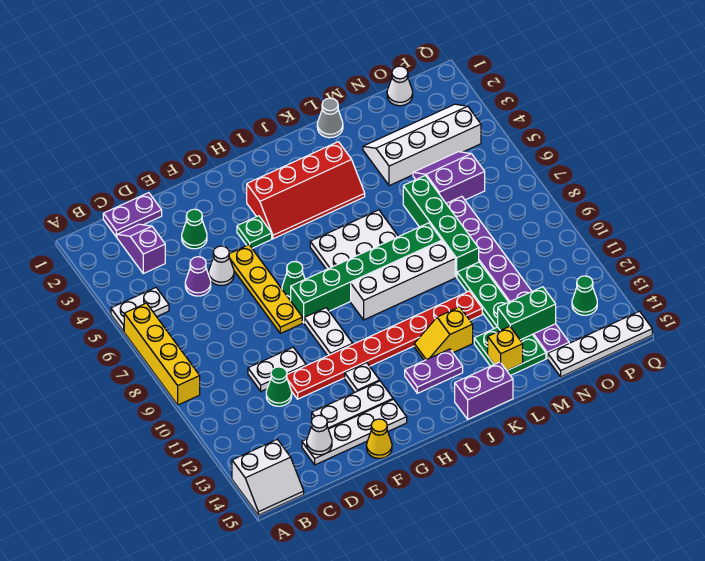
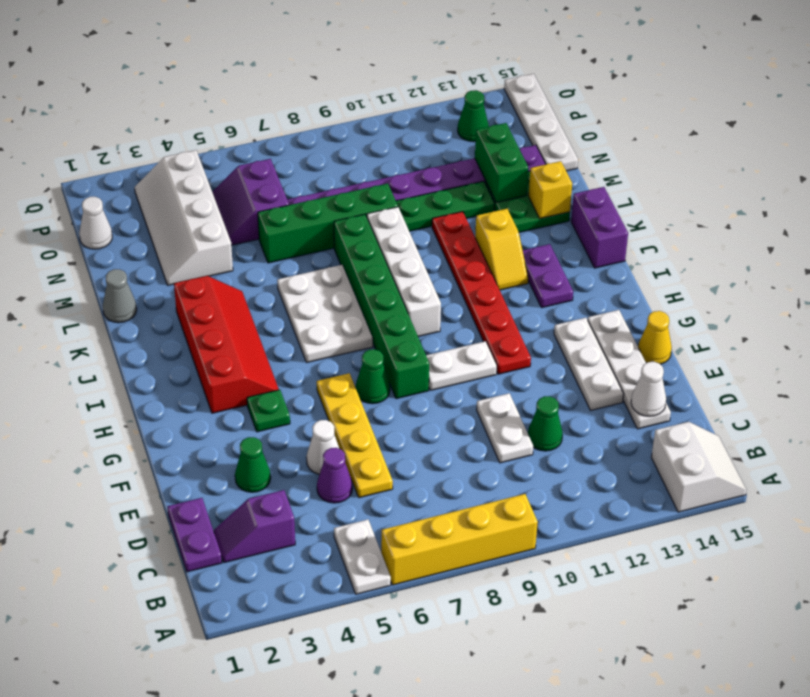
red plate E11:L11 level 1 -> red plate G11:L11 level 1
yellow plate F5:F8 level 1 -> yellow plate D6:G6 level 1
white plate G12 level 1 -> none

